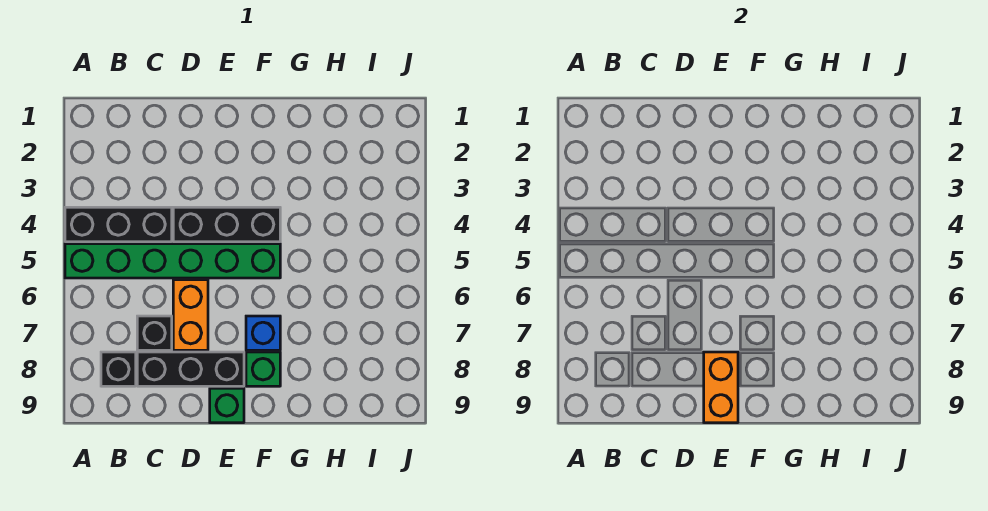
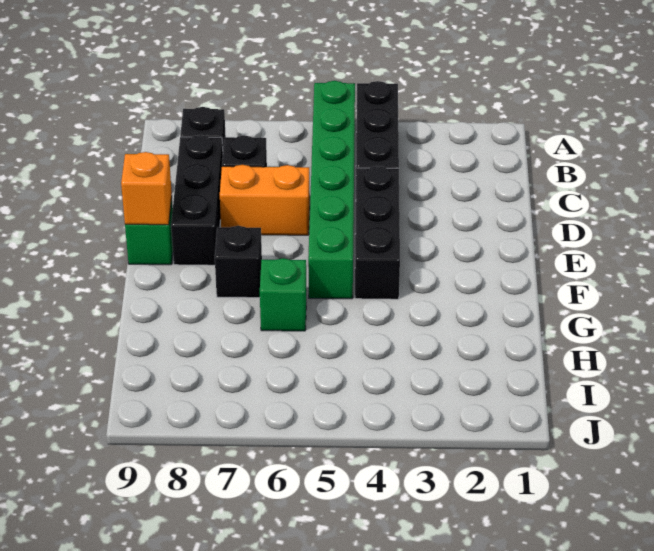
orange brick E8:E9 level 2 -> orange brick E9 level 2
blue brick F7 level 1 -> black brick F7 level 1
green brick F8 level 1 -> green brick G6 level 1

